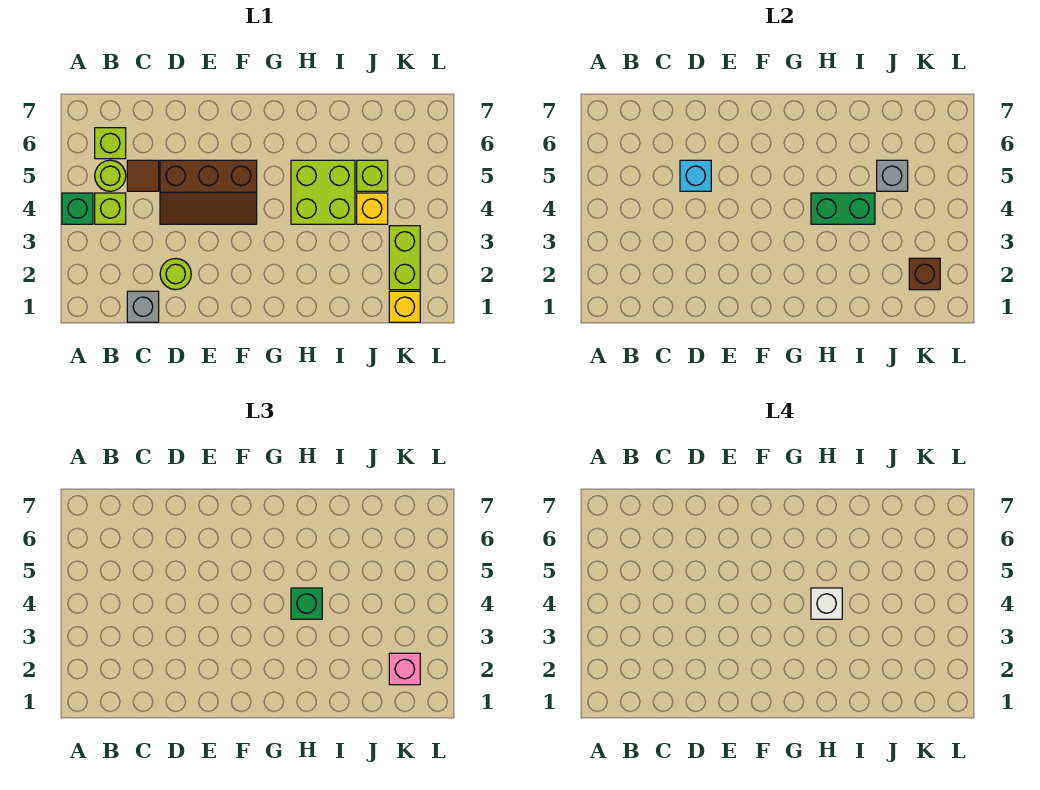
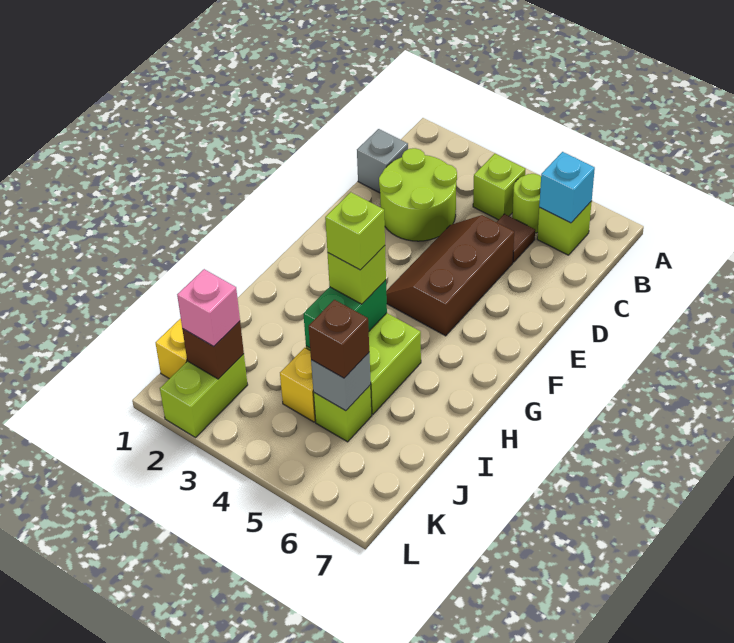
green brick A4 level 1 -> none
lime round brick D2 level 1 -> lime round brick C2:D3 level 1
cyan brick D5 level 2 -> cyan brick B6 level 2
green brick H4 level 3 -> lime brick H4 level 3
white brick H4 level 4 -> lime brick H4 level 4
none -> brown brick J5 level 3
lime brick K2:K3 level 1 -> lime brick K2:L2 level 1

